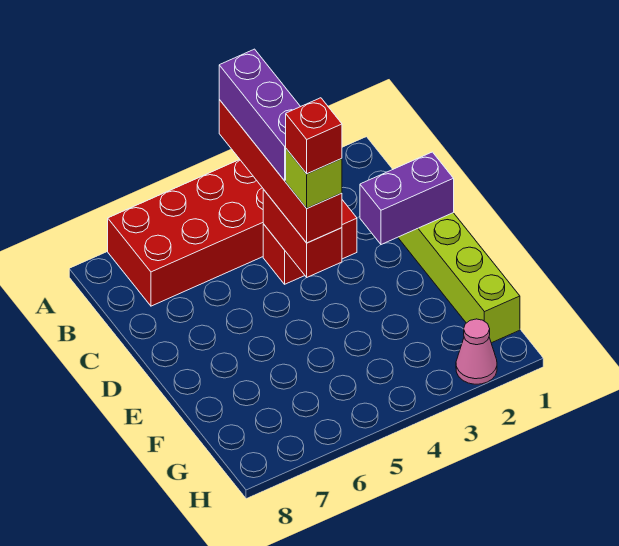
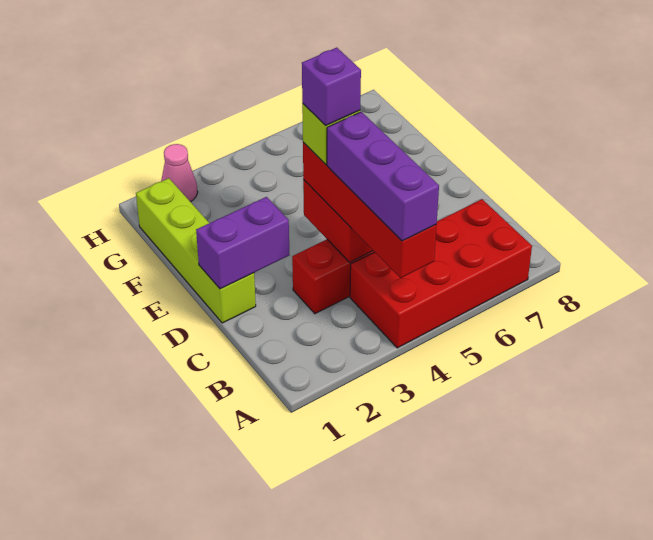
red brick D4 level 5 -> purple brick D4 level 5

